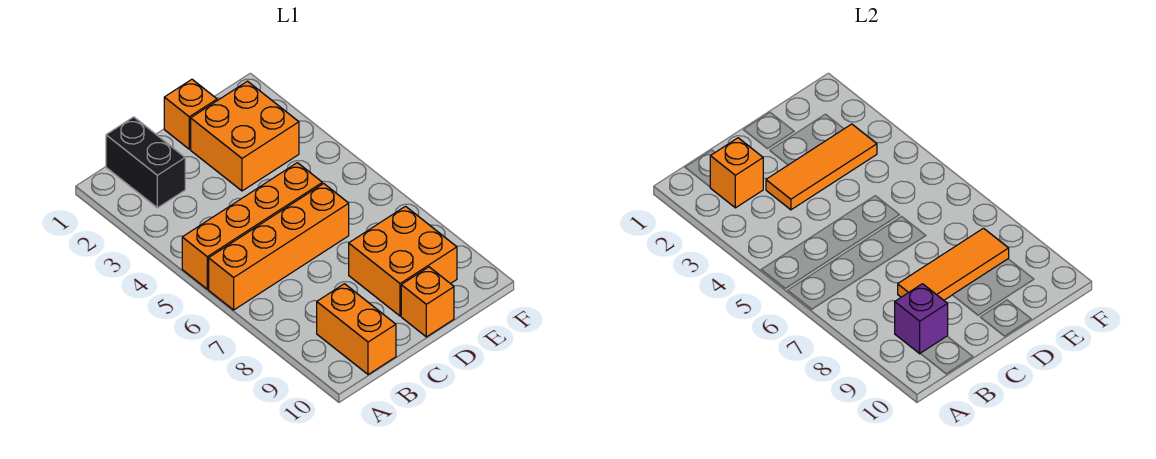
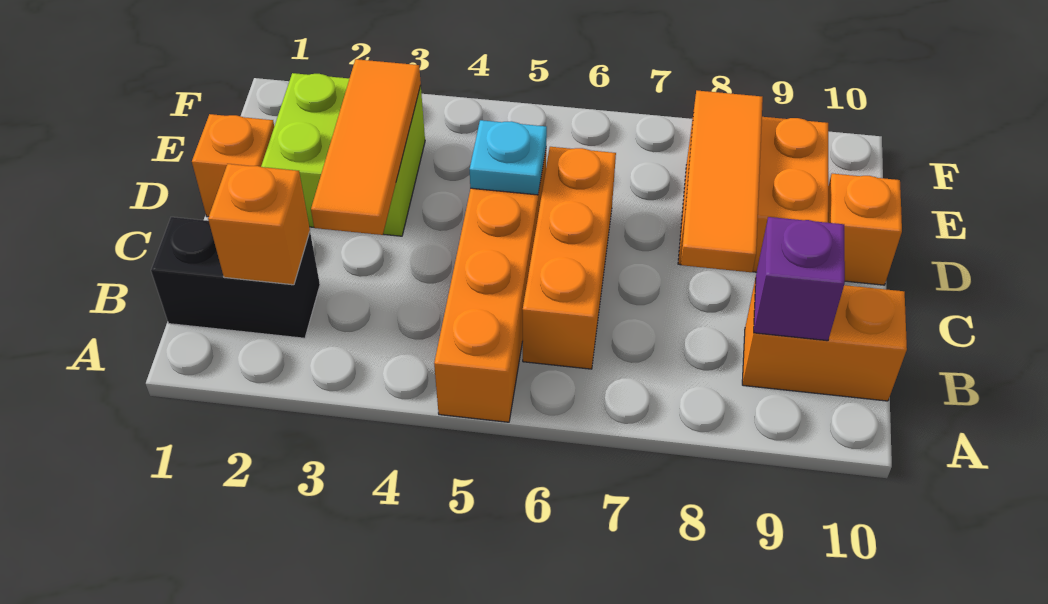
orange brick A6:D6 level 1 -> orange brick B6:D6 level 1
orange brick D2:E3 level 1 -> lime brick D2:E3 level 1
none -> cyan plate D5 level 2

